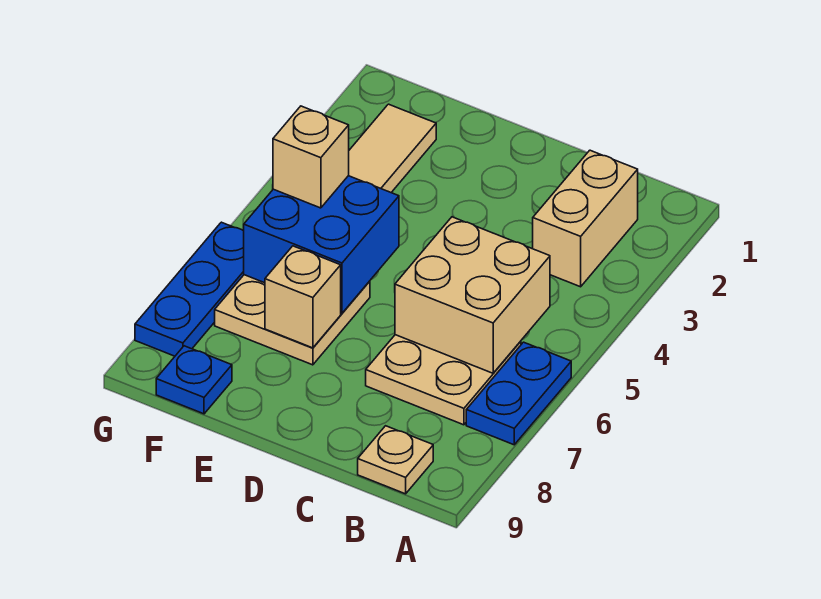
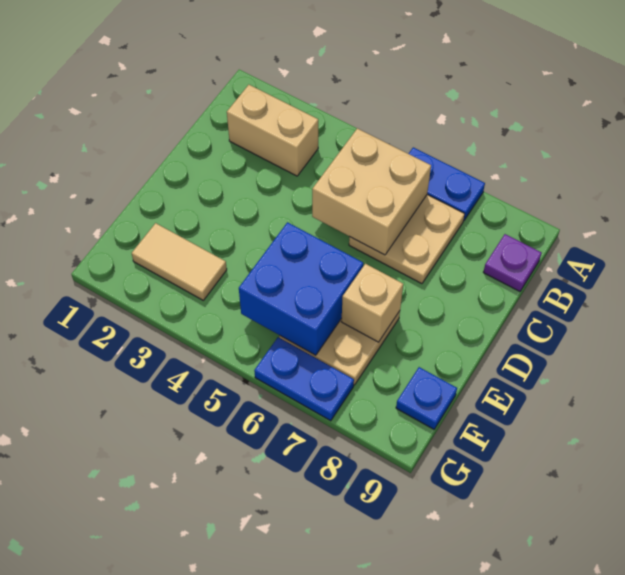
tan plate B9 level 1 -> purple plate B9 level 1
tan brick F5 level 3 -> none
blue plate G6:G8 level 1 -> blue plate G6:G7 level 1

